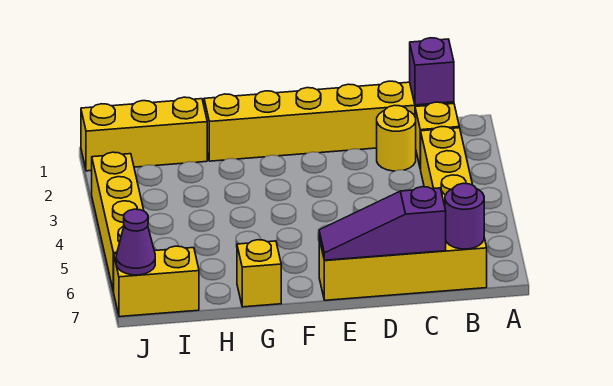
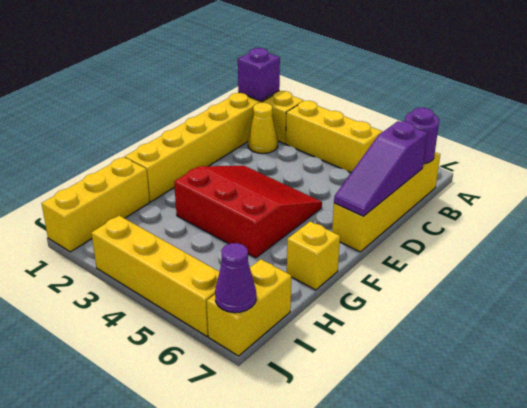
yellow round brick C2 level 1 -> yellow cone C2 level 1
none -> red slope E3:G5 level 1 top G

